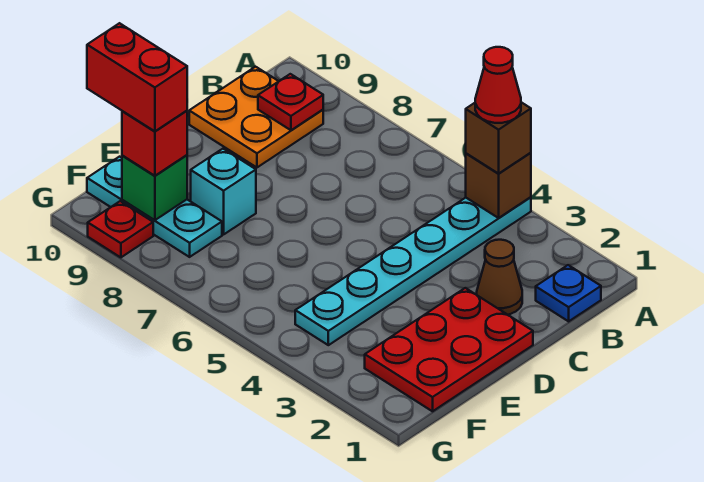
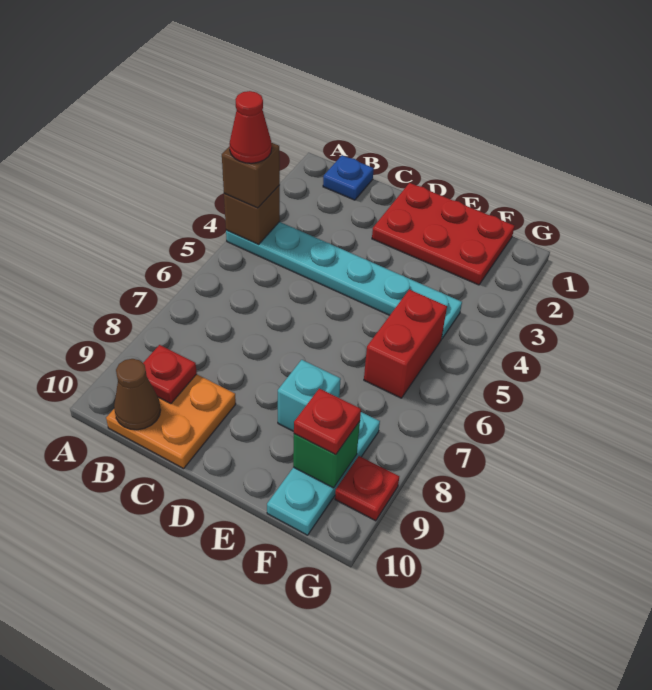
brown cone C2 level 1 -> brown cone B10 level 2
red brick F9 level 3 -> red plate F9 level 3
red brick F9:F10 level 4 -> red brick F5:F6 level 1

